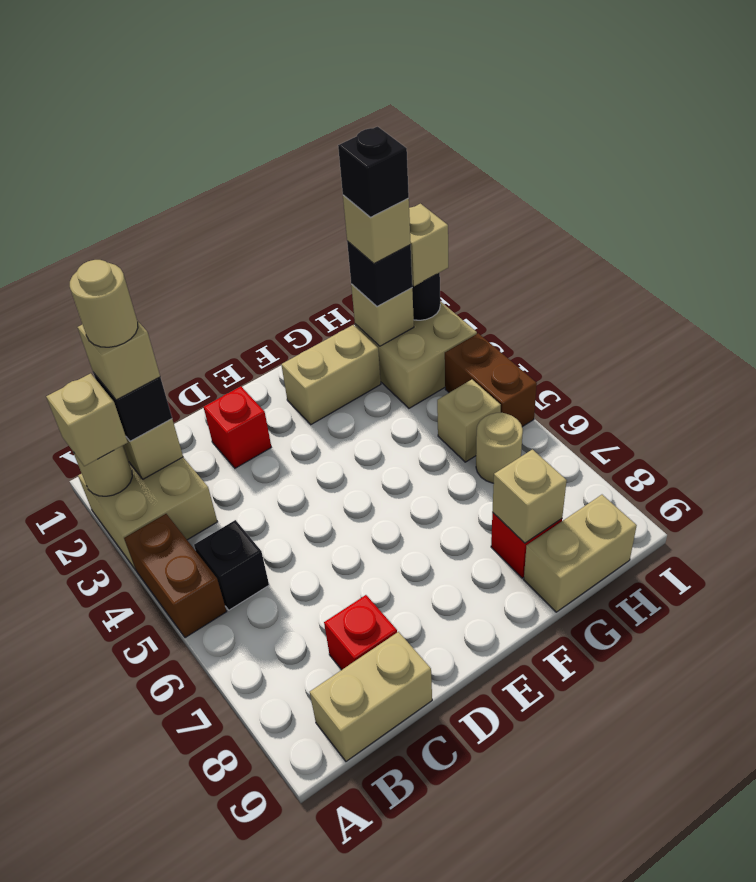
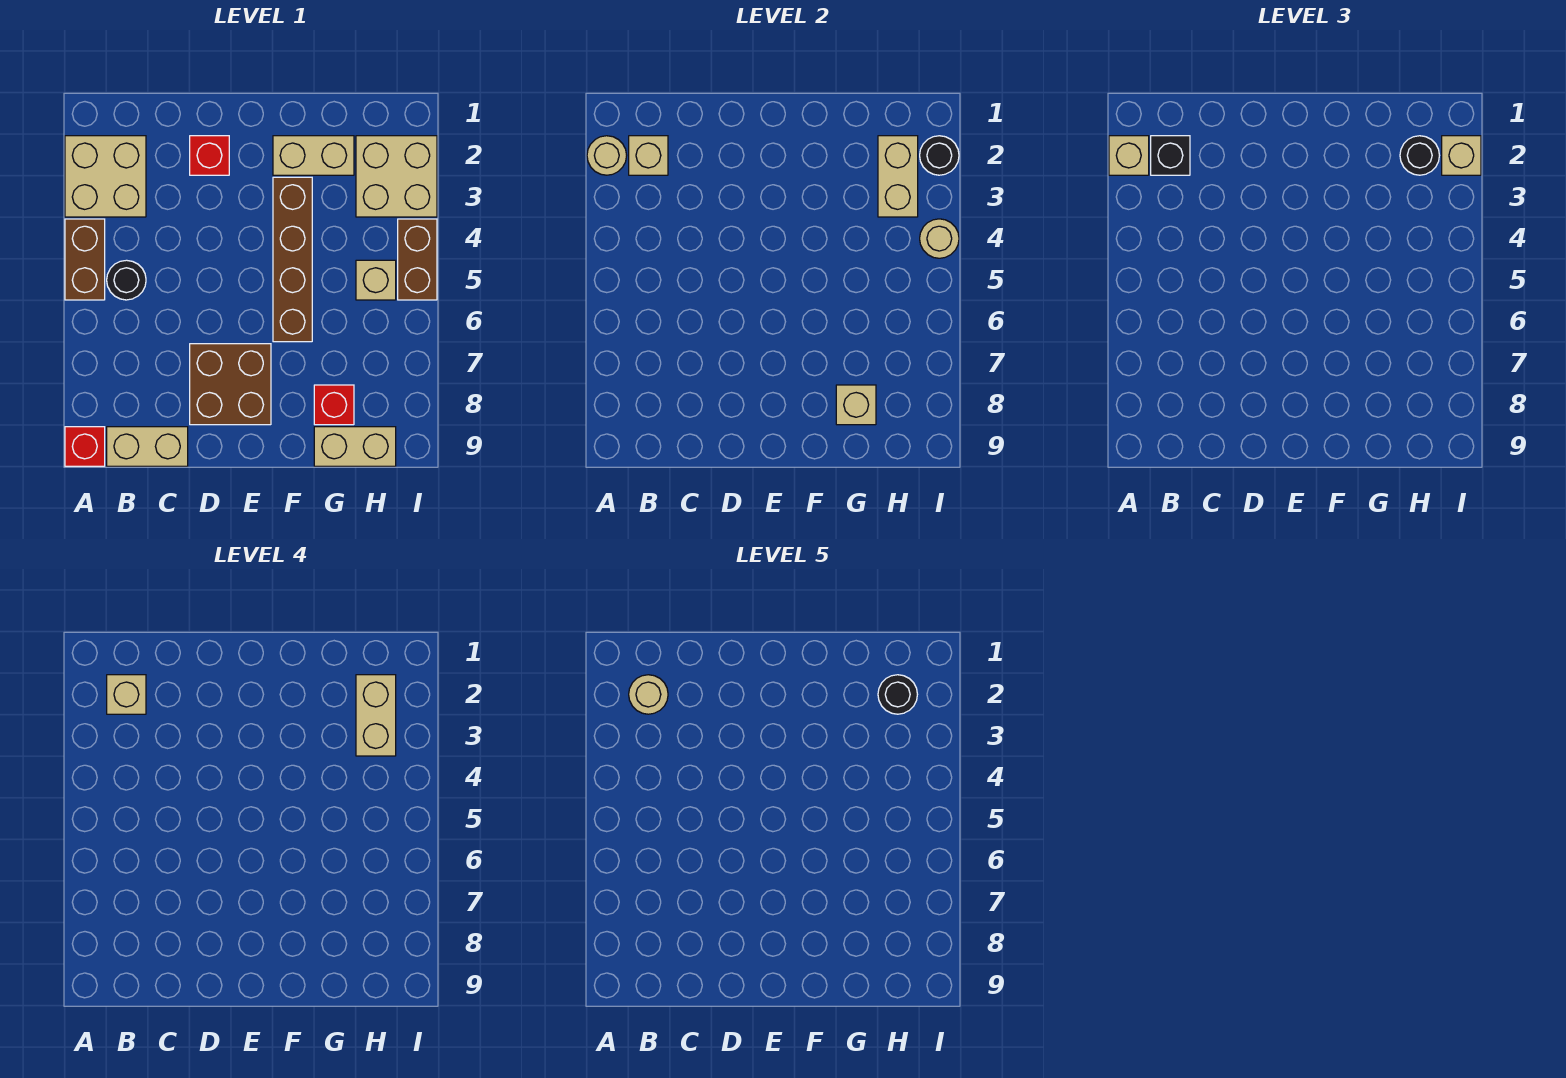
black brick B5 level 1 -> black round brick B5 level 1
red brick C8 level 1 -> red brick A9 level 1
none -> brown brick D7:E8 level 1
none -> brown brick F3:F6 level 1
tan brick H2 level 2 -> tan brick H2:H3 level 2
black brick H2 level 3 -> black round brick H2 level 3
tan brick H2 level 4 -> tan brick H2:H3 level 4
black brick H2 level 5 -> black round brick H2 level 5
tan round brick H6 level 1 -> tan round brick I4 level 2

